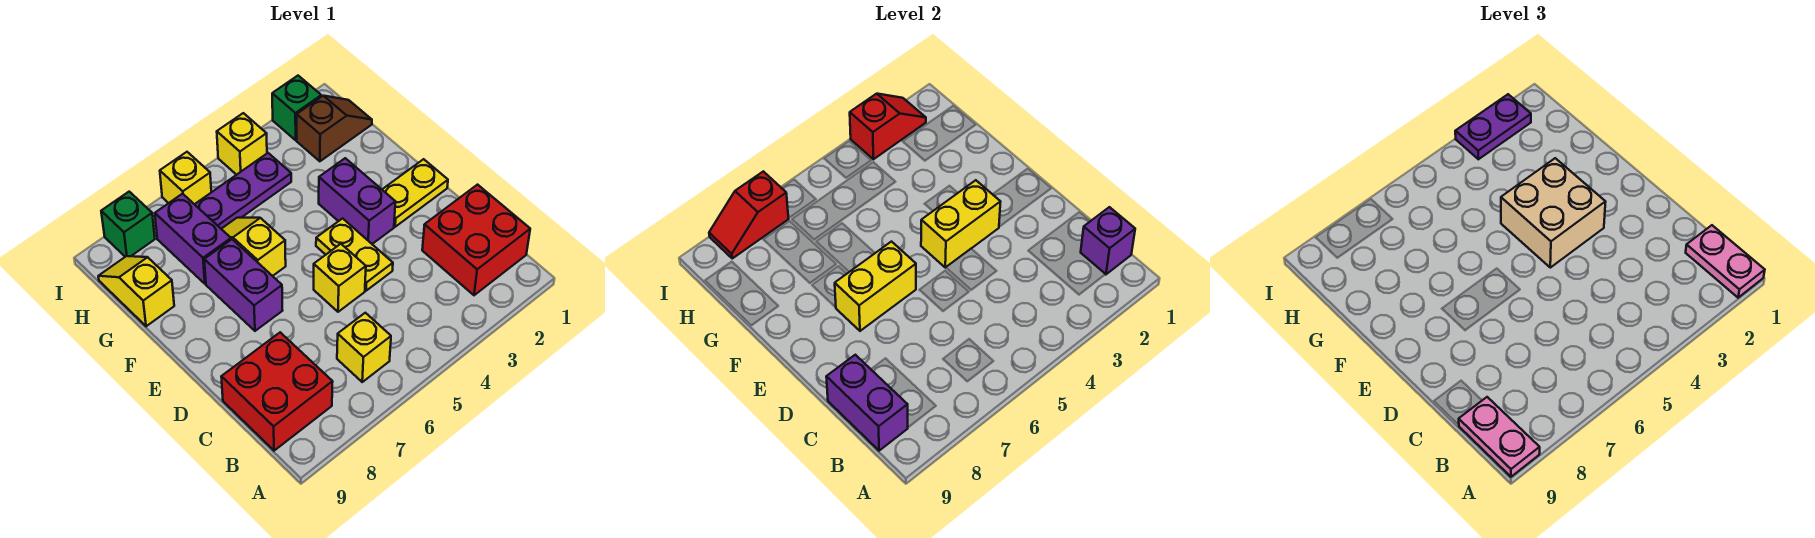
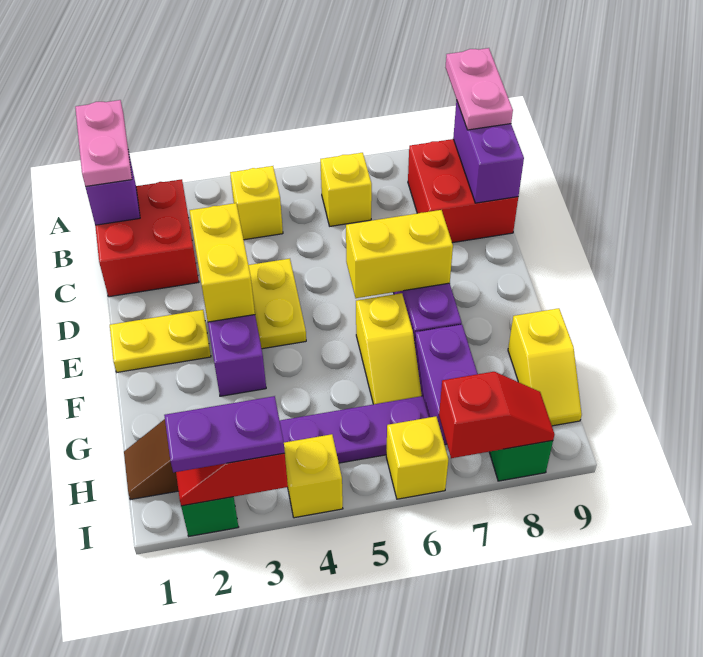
yellow brick D5 level 1 -> yellow brick B4 level 1
yellow brick E3:E4 level 2 -> yellow brick D3:E3 level 2
tan brick E3:F4 level 3 -> none

